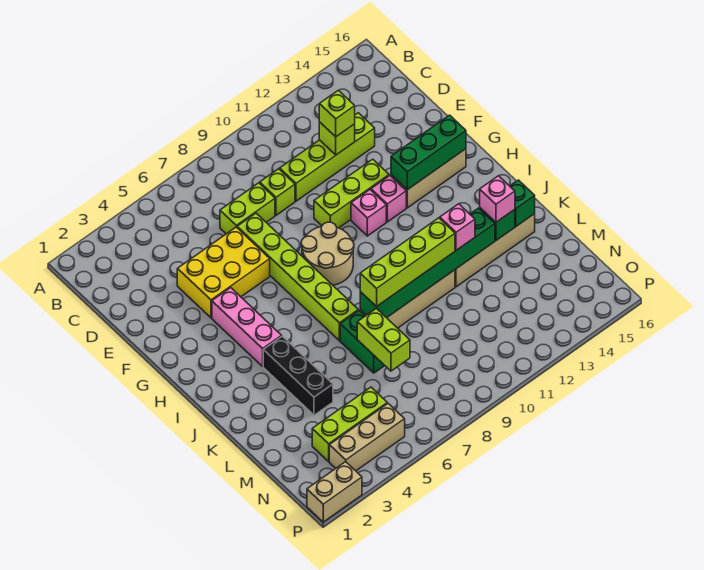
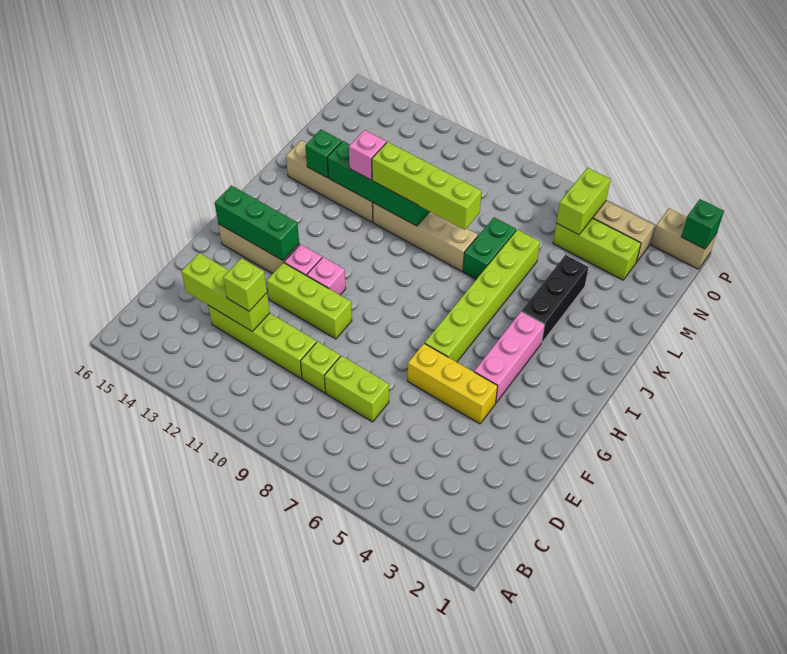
lime brick D12 level 2 -> lime brick D12:D14 level 2
yellow brick E4:F6 level 1 -> yellow brick F4:F6 level 1
lime brick E7:J7 level 1 -> lime brick G6:L6 level 1
tan round brick G8:H9 level 1 -> none
green brick K8:K13 level 2 -> green brick K10:K13 level 2
pink brick K14 level 3 -> none
green brick K15 level 2 -> green brick P1 level 2
lime brick L7:M7 level 2 -> lime brick N5:O5 level 2

